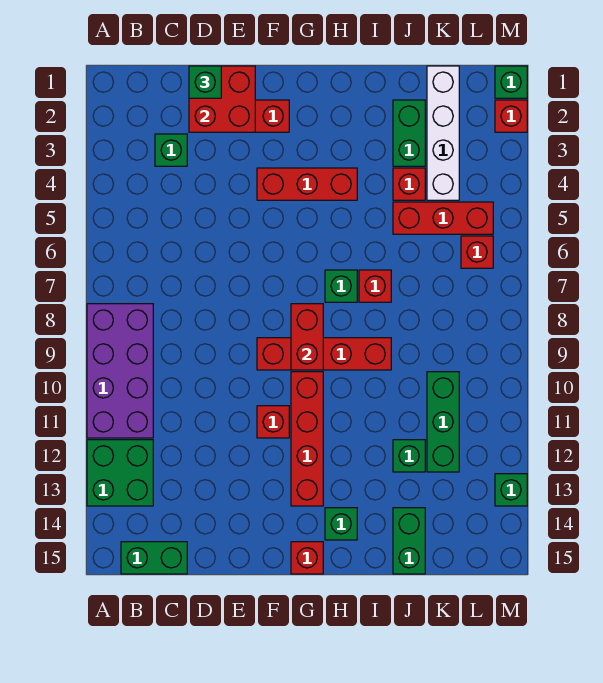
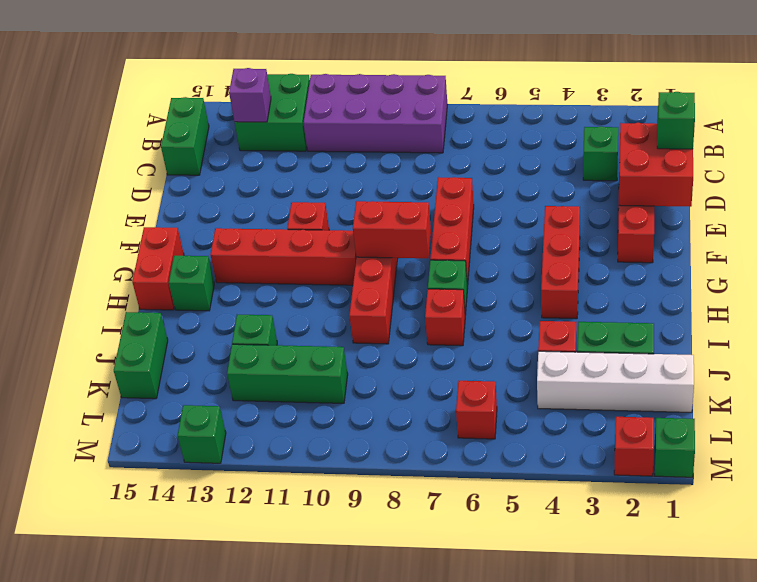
none -> purple brick B13 level 2
red brick G15 level 1 -> red brick G15:H15 level 1
red brick J5:L5 level 1 -> red brick E7:G7 level 1
green brick J14:J15 level 1 -> green brick J15:K15 level 1

